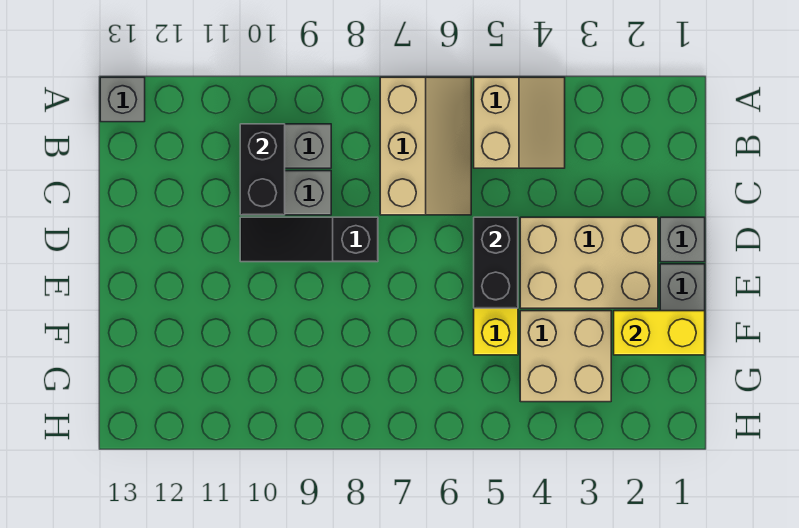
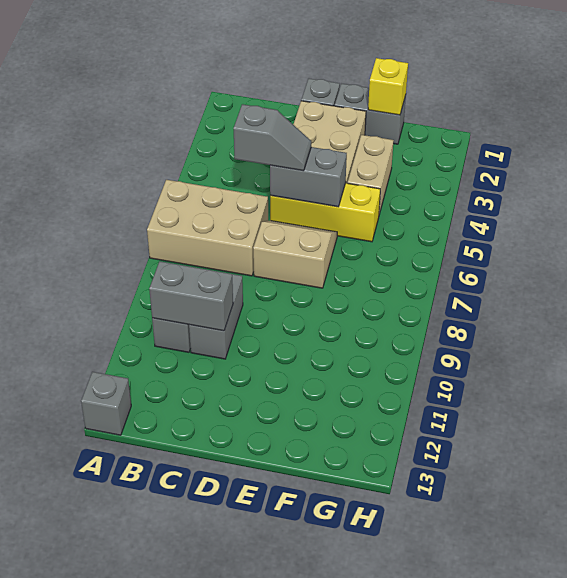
tan slope A4:B5 level 1 top 5 -> tan slope D6:E7 level 1 top 7
tan slope A6:C7 level 1 top 7 -> tan brick A6:C7 level 1
black brick B10:C10 level 2 -> grey brick B10:C10 level 2
none -> grey slope C5:D5 level 3 top C
black brick D5:E5 level 2 -> grey brick D5:E5 level 2
black slope D8:D10 level 1 top 8 -> none
yellow brick F1:F2 level 2 -> yellow brick F1 level 2
tan brick F3:G4 level 1 -> tan brick F3:F4 level 1

